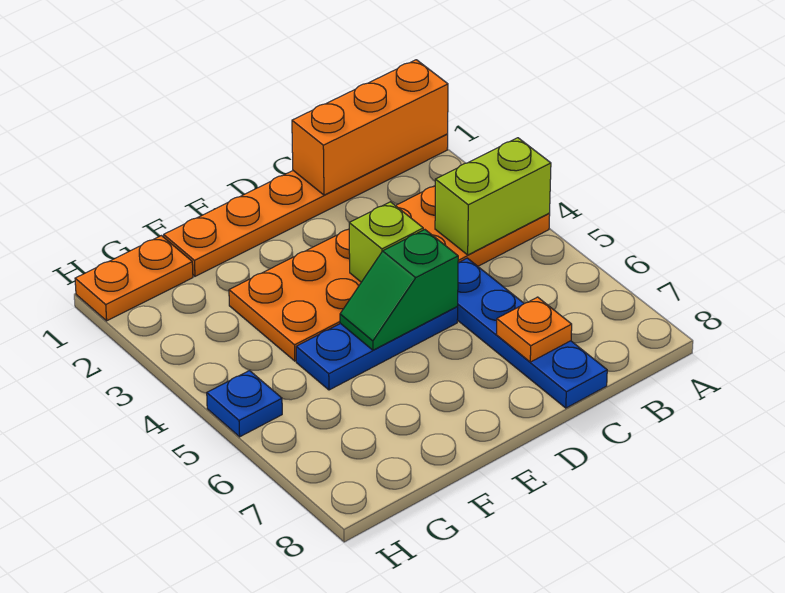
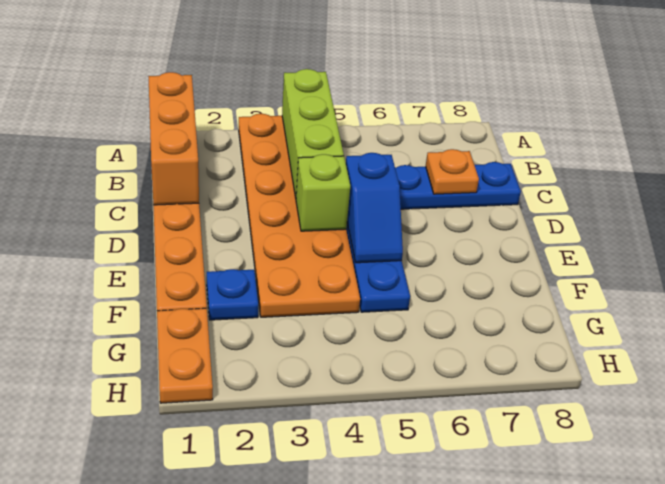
lime brick A4:B4 level 2 -> lime brick A4:C4 level 2
green slope D5:E5 level 2 top D -> blue slope D5:E5 level 2 top D
blue plate H5 level 1 -> blue plate F2 level 1

